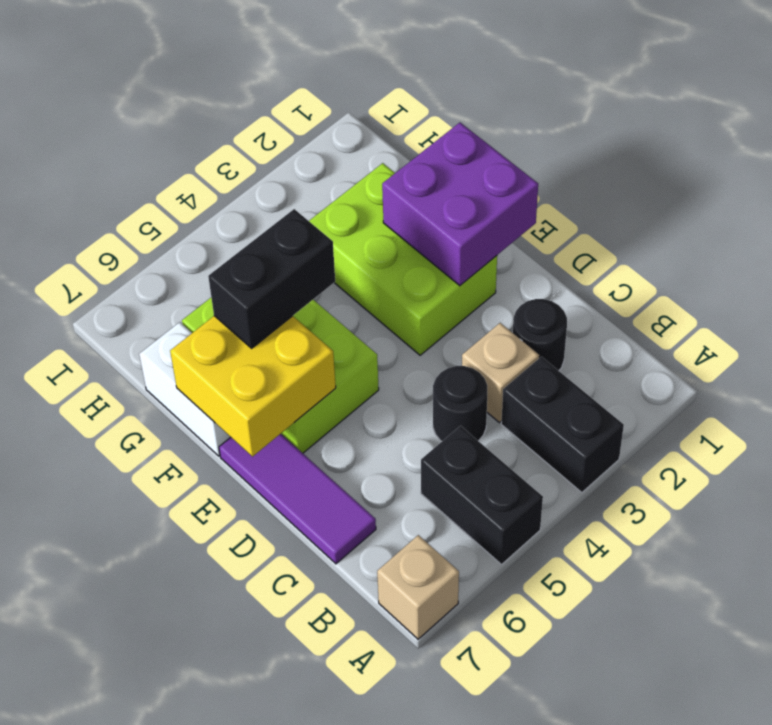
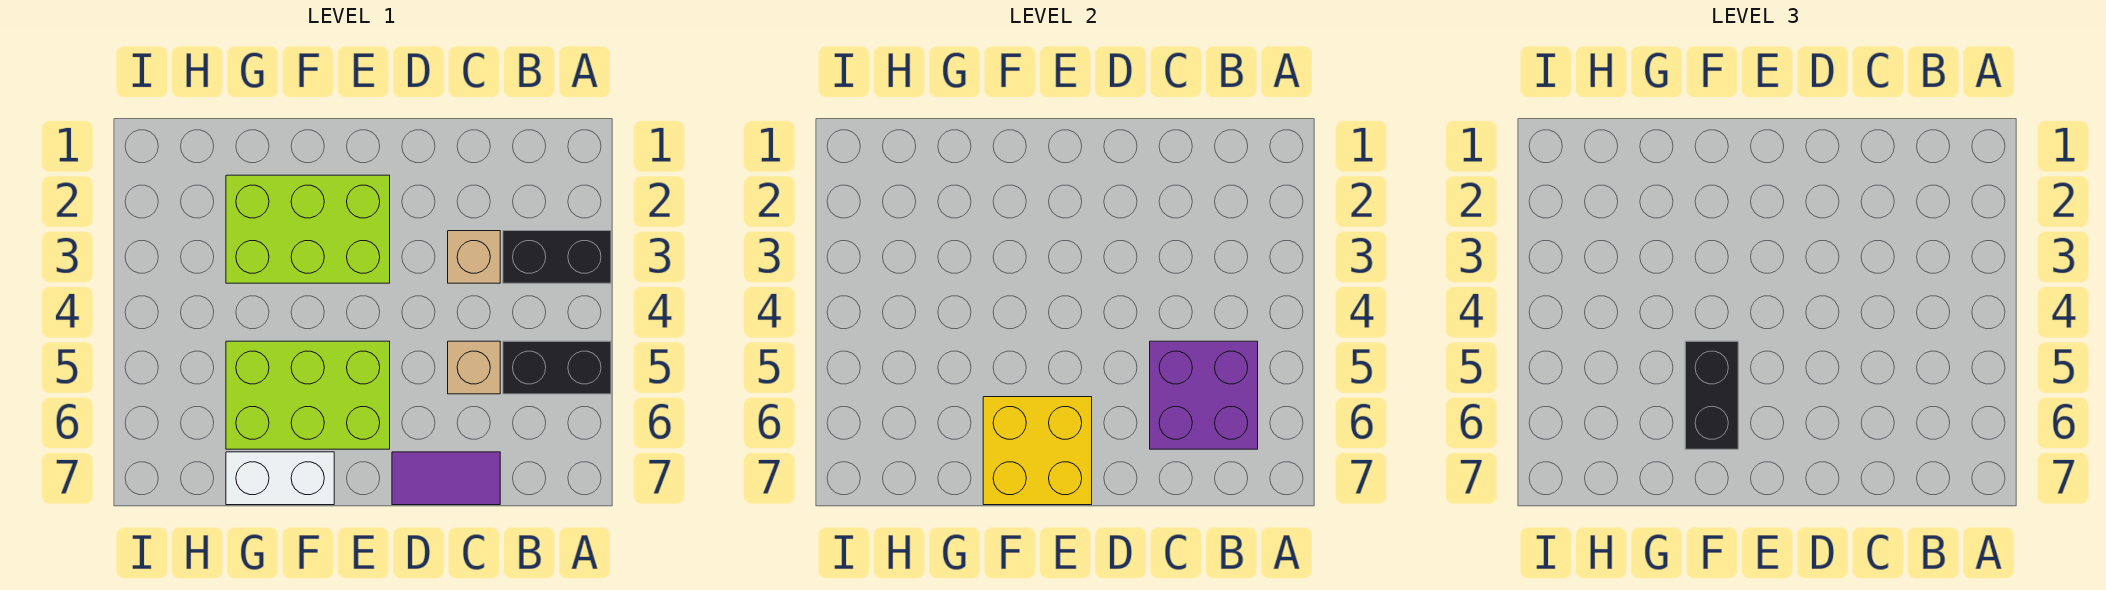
tan brick A7 level 1 -> tan brick C5 level 1
black round brick C2 level 1 -> none
black round brick C4 level 1 -> none
purple tile C7:E7 level 1 -> purple tile C7:D7 level 1
purple brick E1:F2 level 2 -> purple brick B5:C6 level 2

